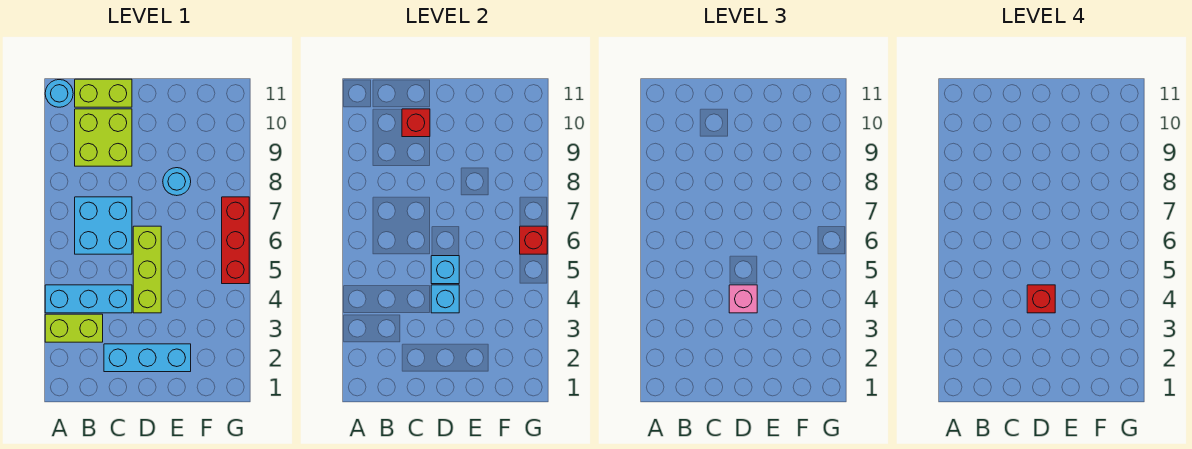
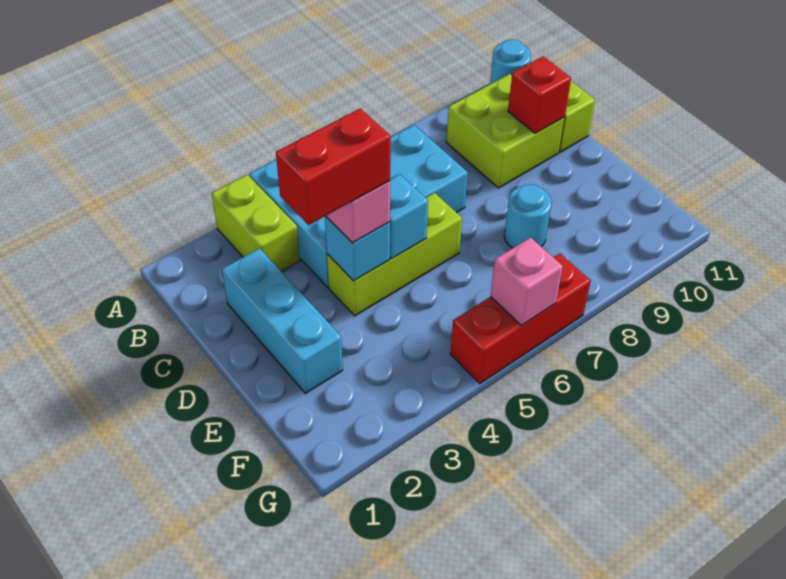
red brick D4 level 4 -> red brick D3:D4 level 4
red brick G6 level 2 -> pink brick G6 level 2

